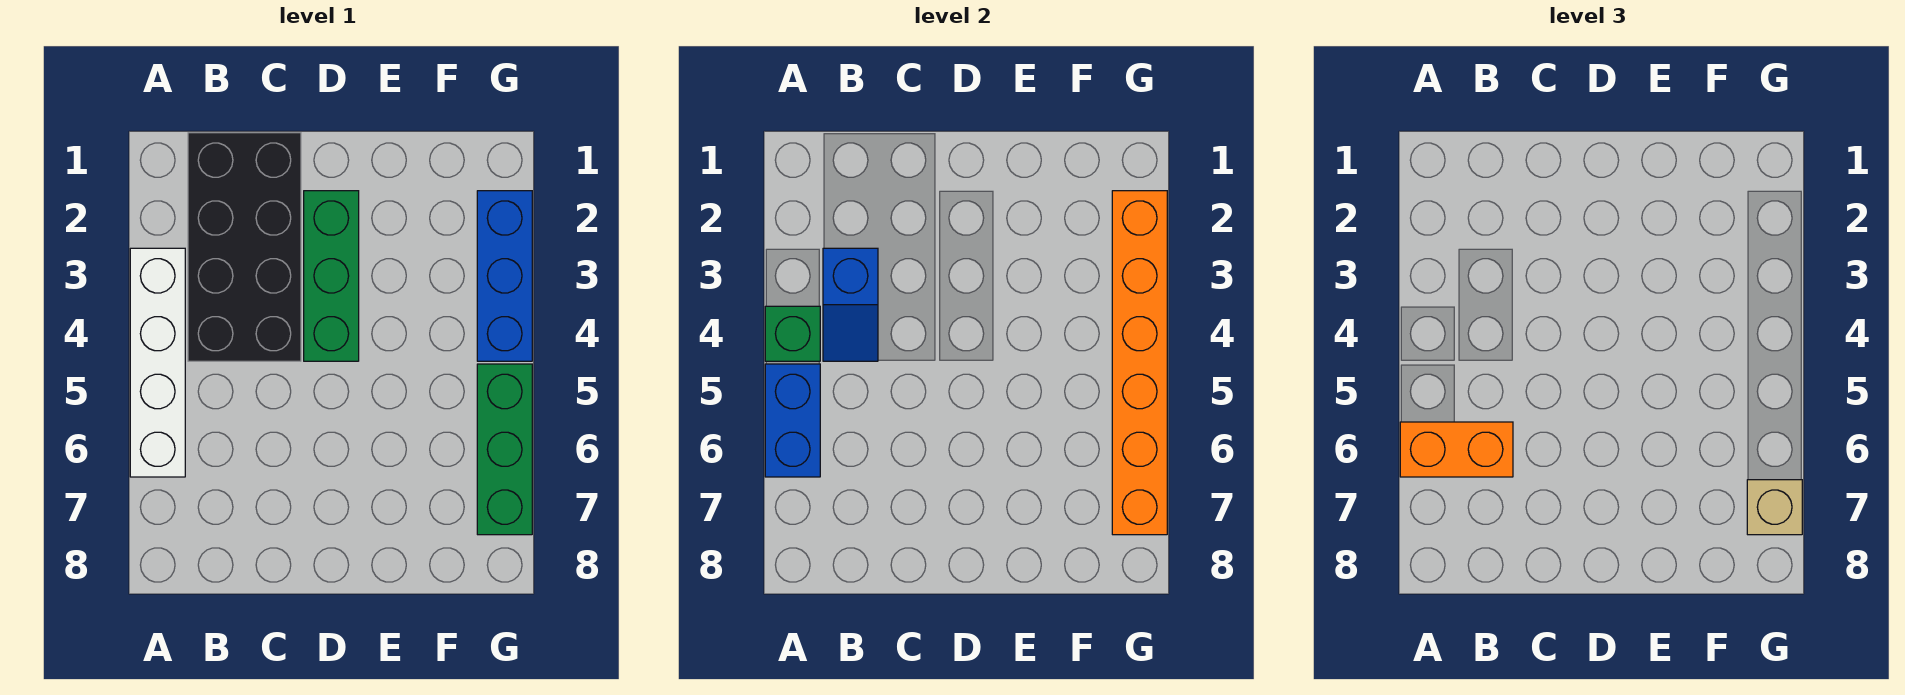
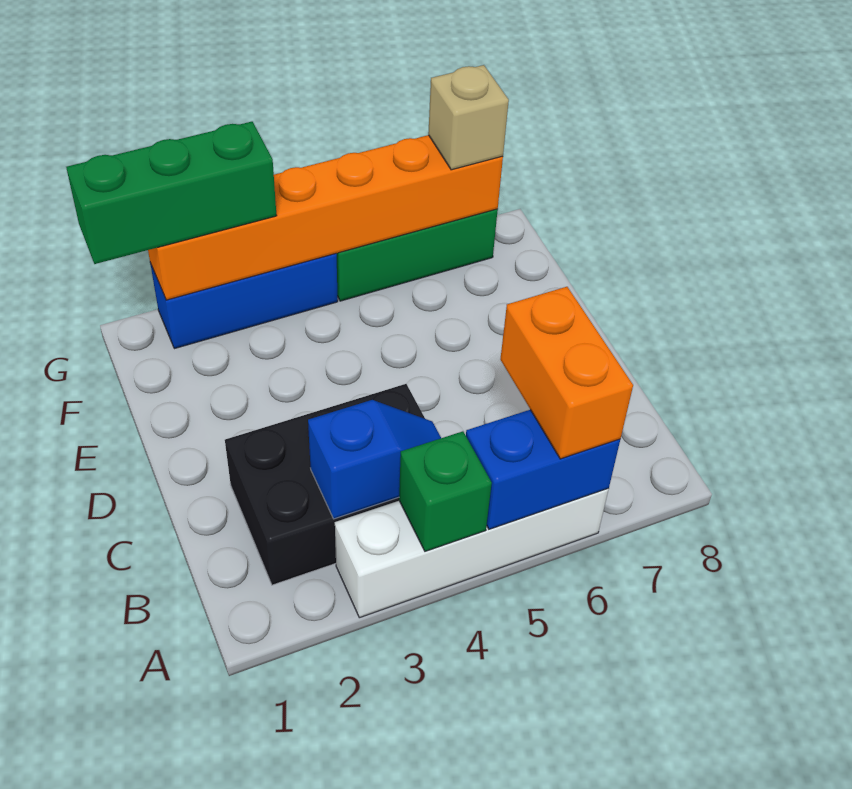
black brick B1:C4 level 1 -> black brick B2:C4 level 1
green brick D2:D4 level 1 -> green brick G1:G3 level 3

